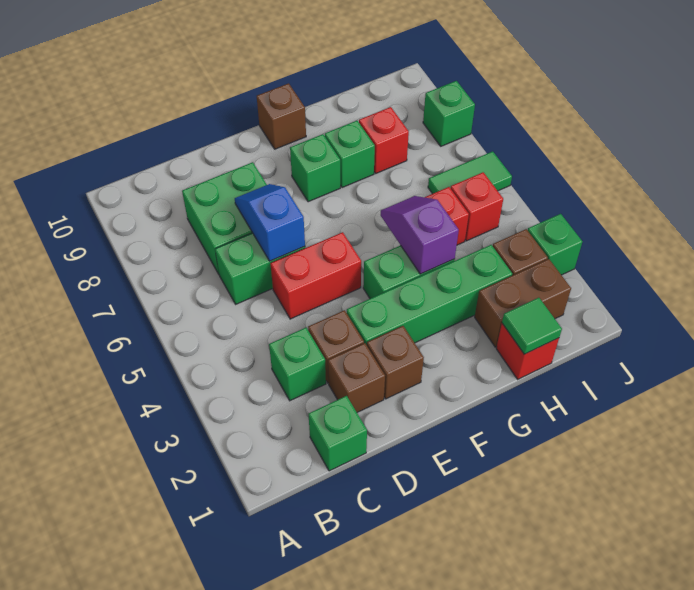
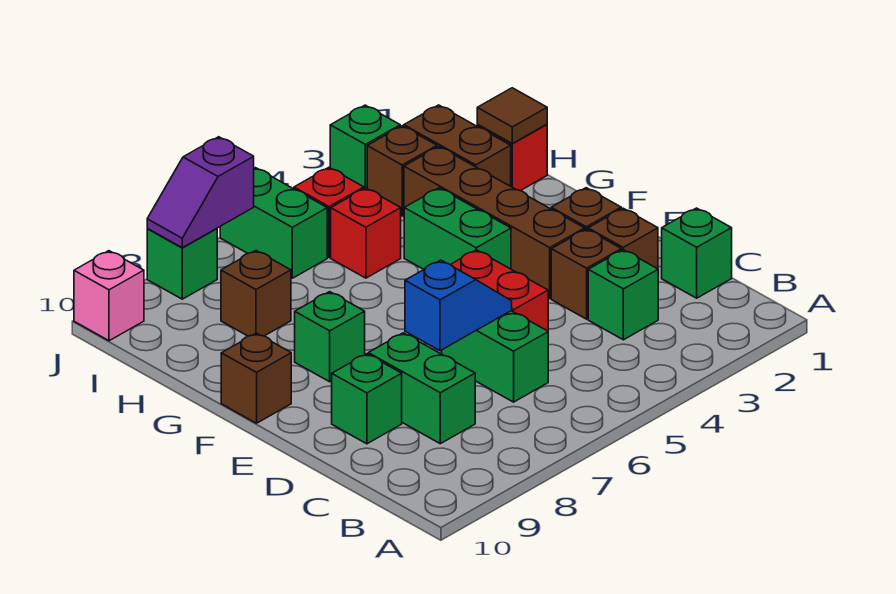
green brick C7:D8 level 1 -> green brick C8:D8 level 1
blue slope D6:D7 level 2 top 6 -> blue slope D6:D7 level 2 top 7
green brick E3:H3 level 1 -> brown brick E3:H3 level 1
purple slope G4:G5 level 2 top 4 -> purple slope J7:J8 level 2 top 7
green brick G8 level 1 -> green brick D9 level 1
green tile H1 level 2 -> brown tile H1 level 2
red brick H8 level 1 -> brown brick H8 level 1
green tile I6:J6 level 1 -> green brick I6:J6 level 1
none -> pink brick J10 level 1

